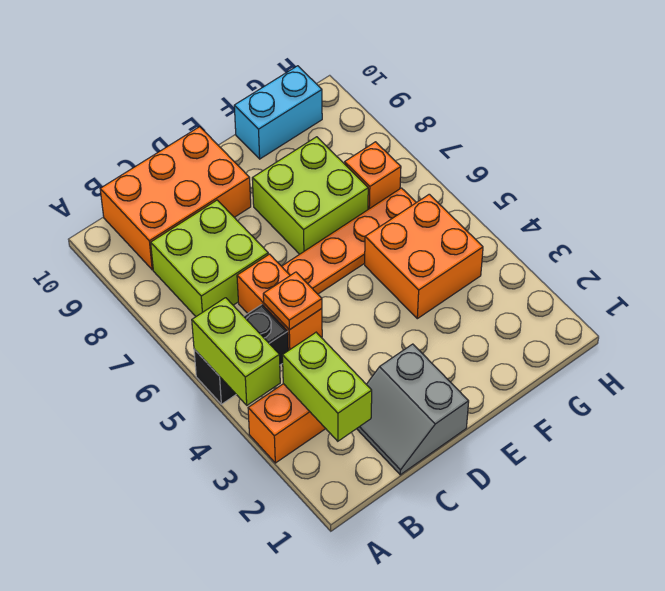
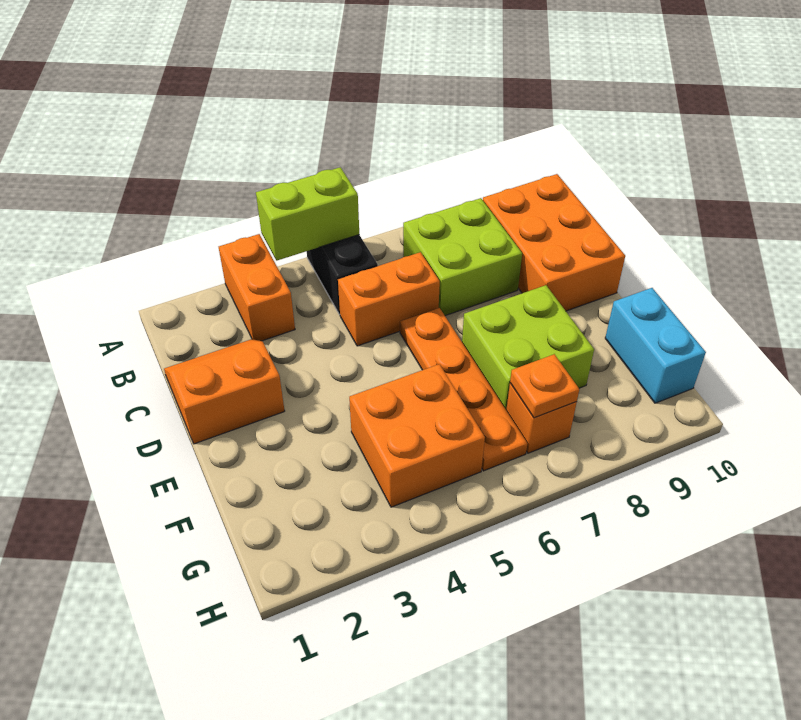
lime brick B2:B3 level 2 -> none
grey slope C1:D2 level 1 top D -> orange slope C1:D2 level 1 top D
orange plate C5 level 2 -> orange plate G7 level 2

